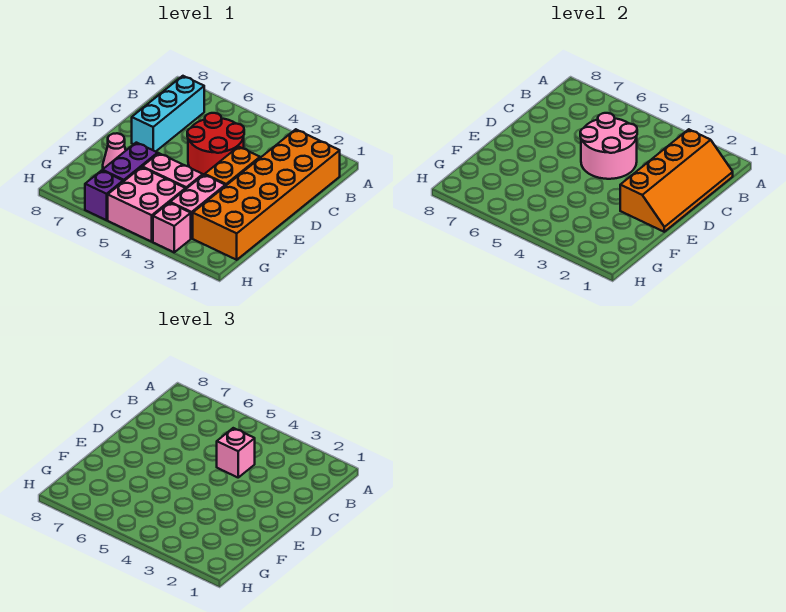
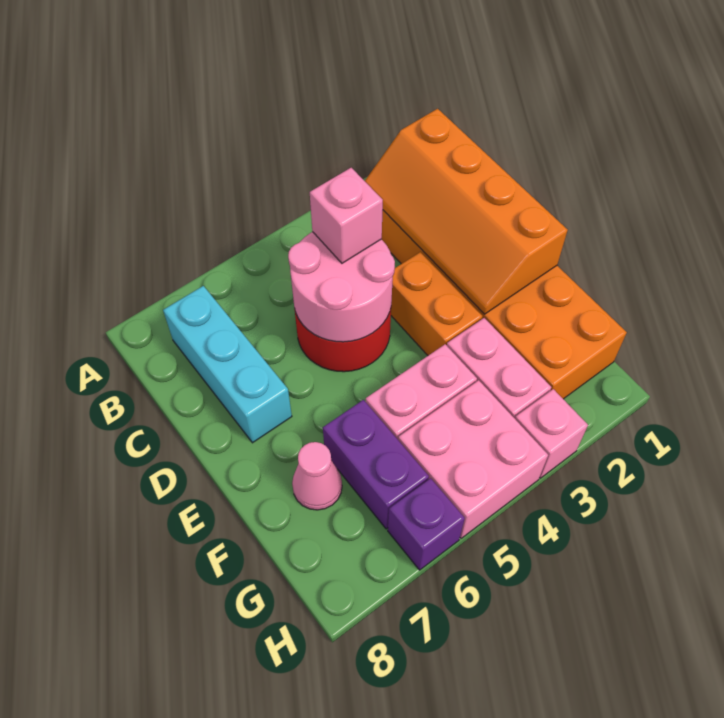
orange slope B1:E2 level 2 top 2 -> orange slope B1:E2 level 2 top 1

